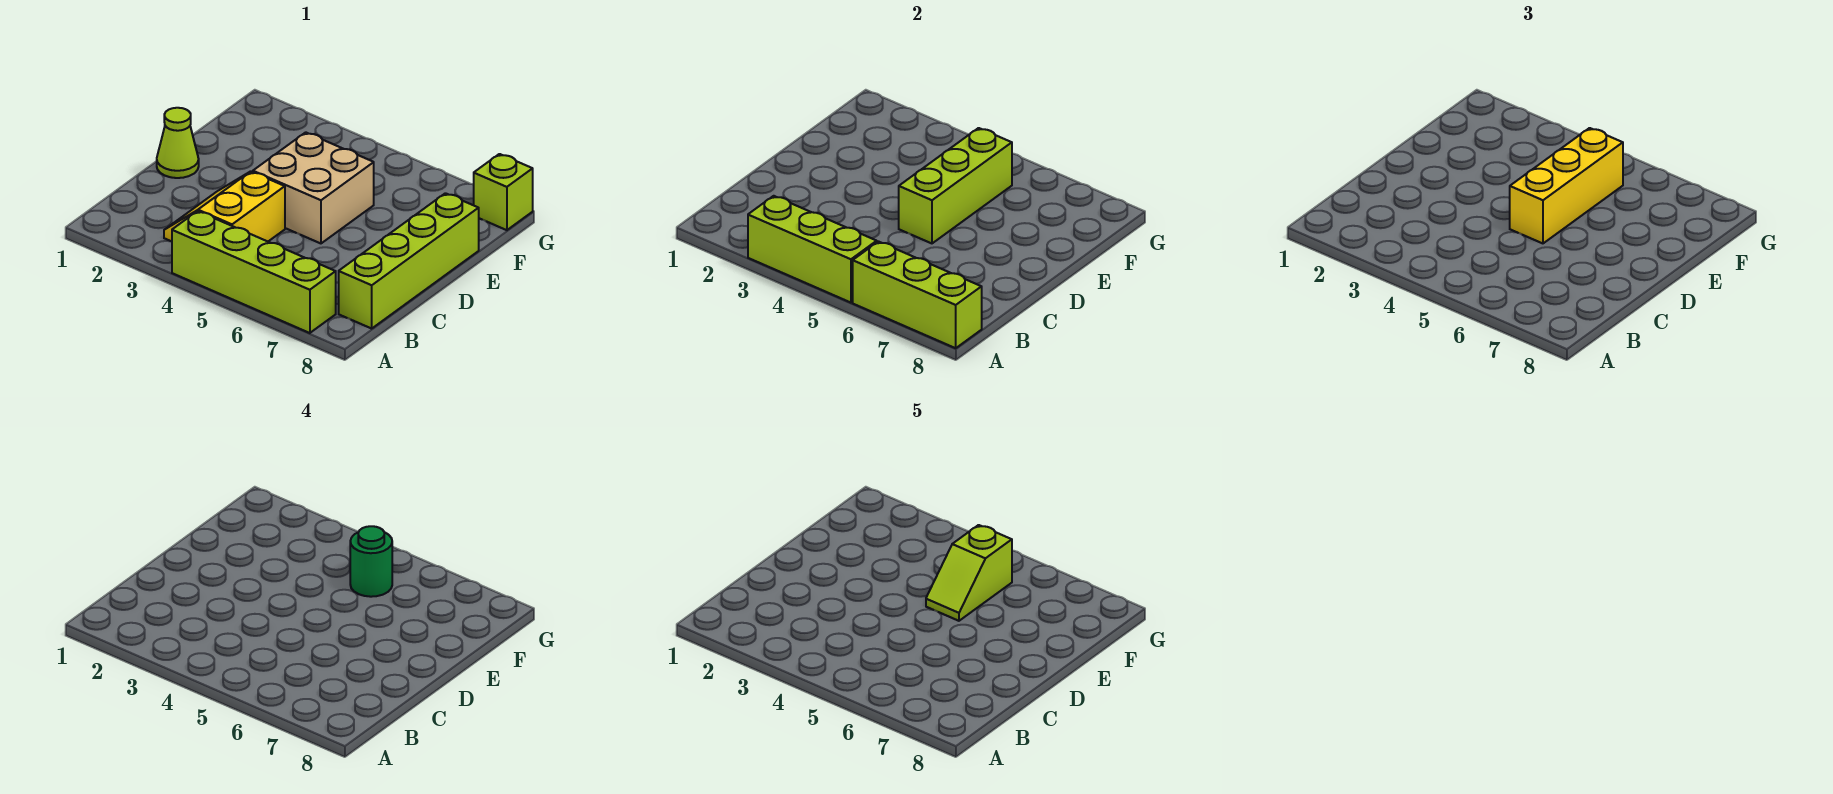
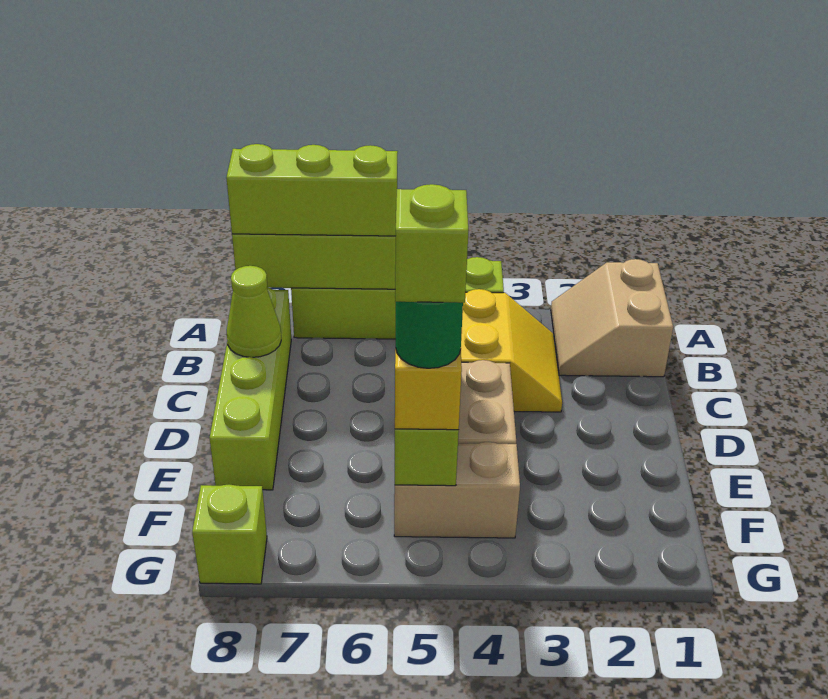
none -> tan slope A1:B2 level 1 top 1
lime brick A3:A5 level 2 -> lime brick A6:A8 level 3
lime cone D1 level 1 -> lime cone C8 level 2
none -> tan brick F4:F5 level 1

